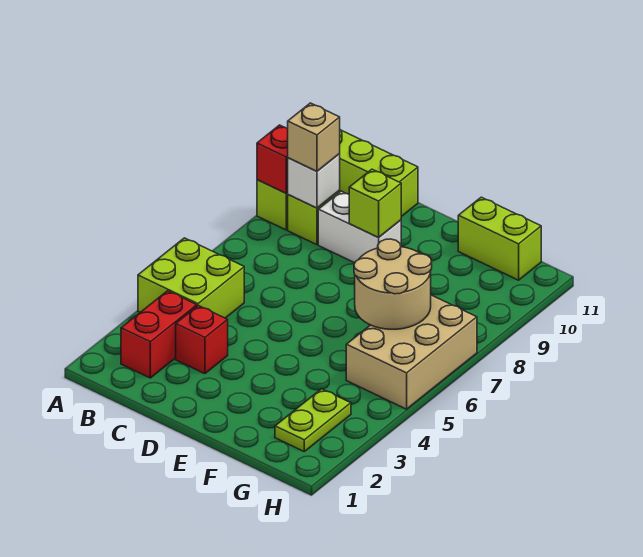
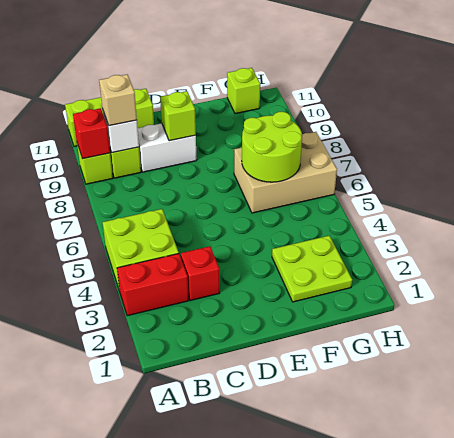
red brick B2:B3 level 1 -> red brick A3:B3 level 1
tan round brick F6:G7 level 2 -> lime round brick F6:G7 level 2
lime brick F11:G11 level 1 -> lime brick G11 level 1
lime plate G2:G3 level 1 -> lime plate F2:G3 level 1
tan brick G5:H7 level 1 -> tan brick F6:H7 level 1

